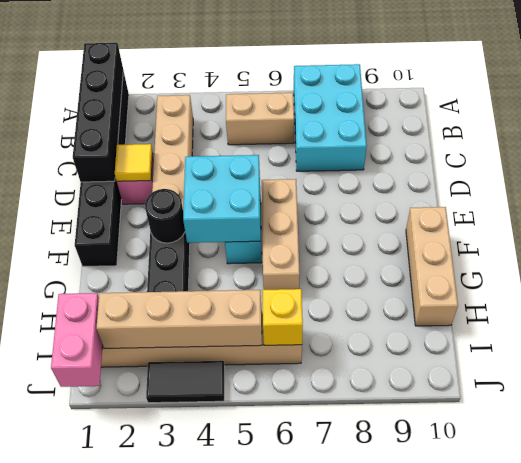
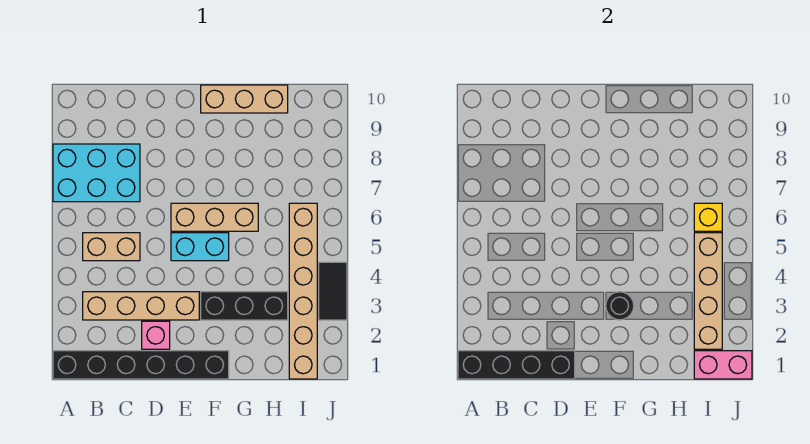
tan brick B5:B6 level 1 -> tan brick B5:C5 level 1
yellow tile D2 level 2 -> none
cyan brick E4:F5 level 2 -> none

